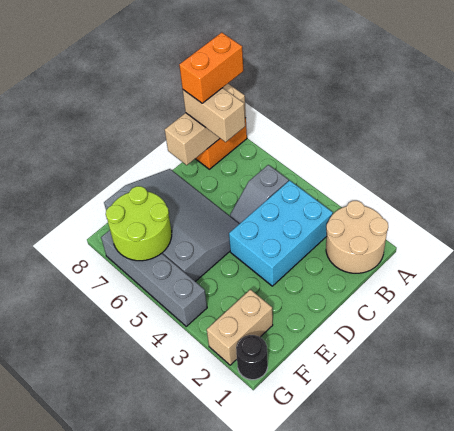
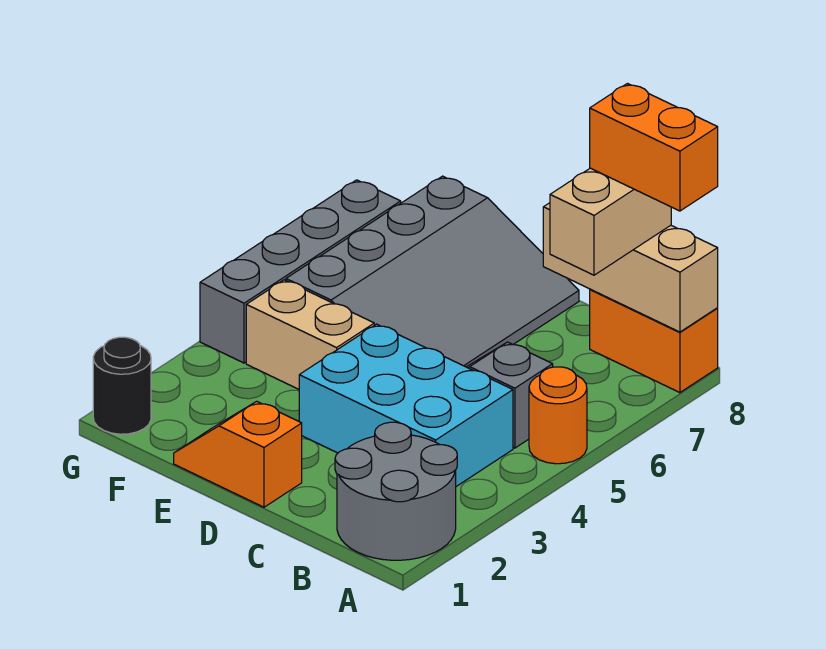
tan round brick A1:B2 level 1 -> grey round brick A1:B2 level 1
none -> orange round brick A5 level 1
none -> orange slope D1:E1 level 1 top D
tan brick F2:G2 level 1 -> tan brick E4:F4 level 1
lime round brick F6:G7 level 2 -> none

